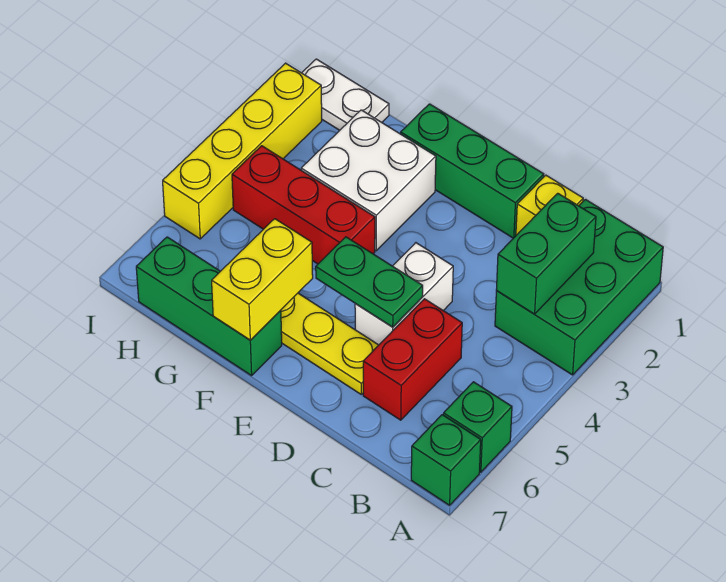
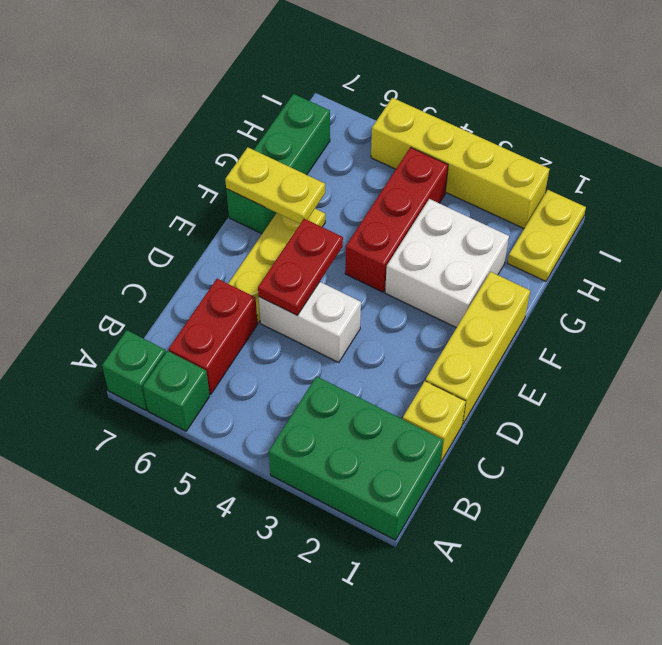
green brick B2:B3 level 2 -> none
red brick C5:C6 level 1 -> red brick B6:C6 level 1
green brick D1:F1 level 1 -> yellow brick D1:F1 level 1
green plate D5:E5 level 2 -> red plate D5:E5 level 2
yellow brick F6:F7 level 2 -> yellow plate F6:F7 level 2
white plate H1:I1 level 1 -> yellow plate H1:I1 level 1

